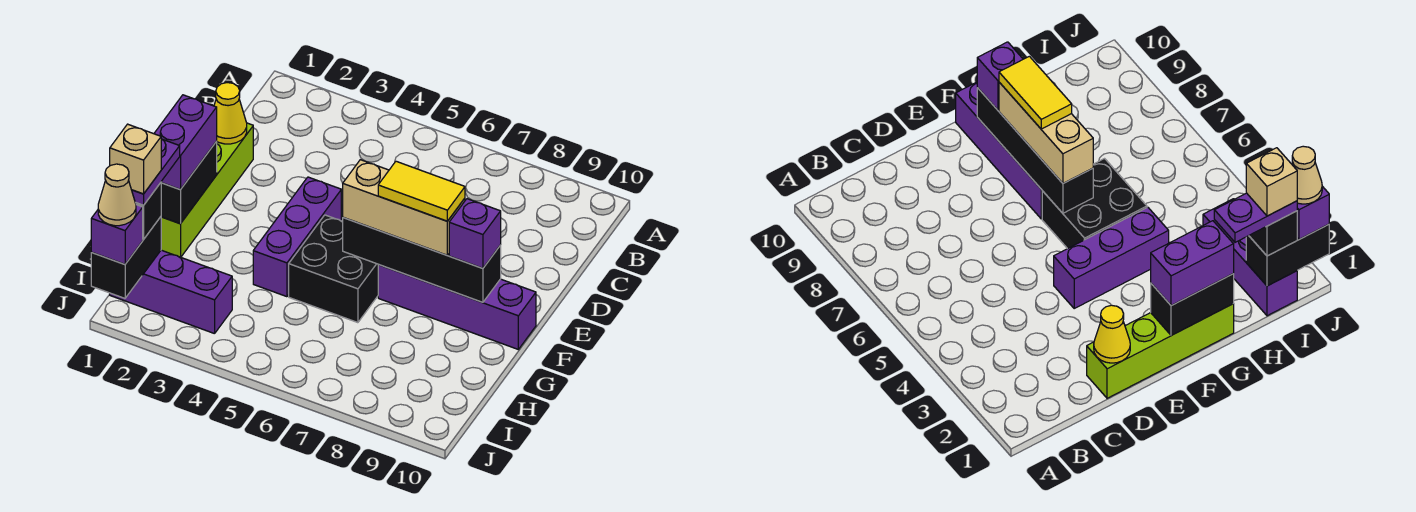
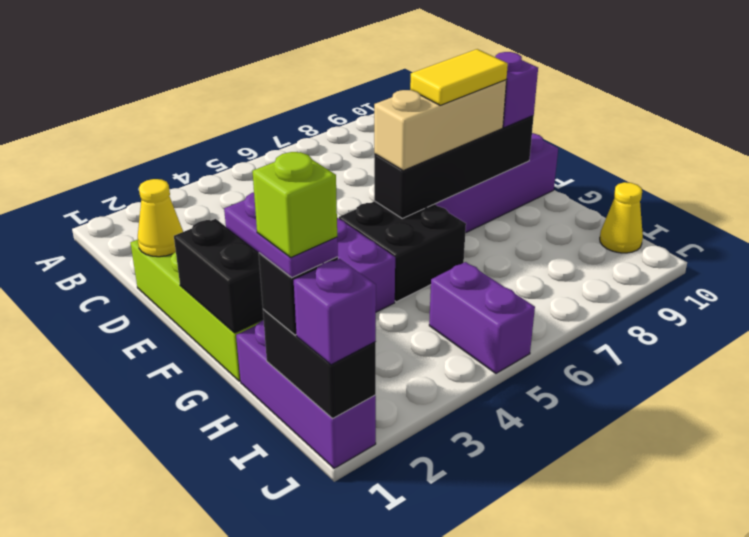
purple brick F1:G1 level 3 -> purple brick I5:J5 level 1
purple brick I1:I3 level 1 -> purple brick H1:J1 level 1
tan brick I1 level 5 -> lime brick I1 level 5
none -> yellow cone I10 level 1
tan cone J1 level 4 -> none

